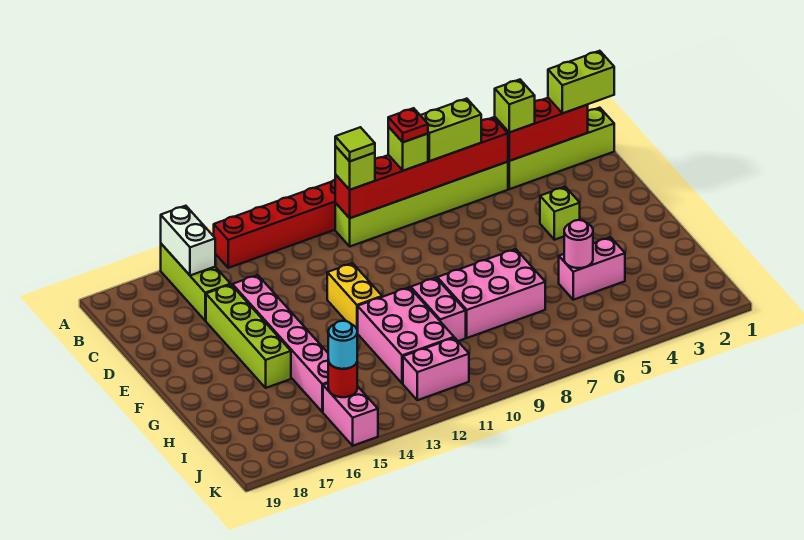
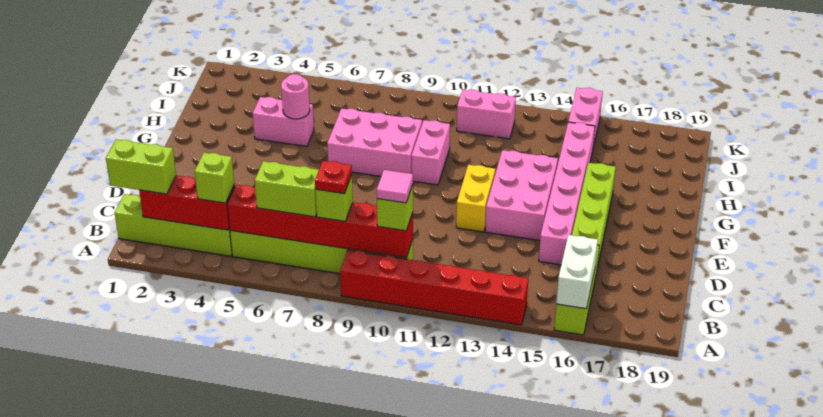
lime tile B10 level 4 -> pink tile B10 level 4
lime brick E4 level 1 -> none
pink brick G11:I12 level 1 -> pink brick E13:G14 level 1
red round brick J15 level 2 -> none
cyan round brick J15 level 3 -> none

